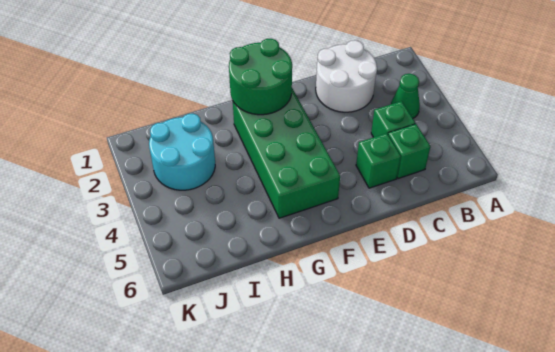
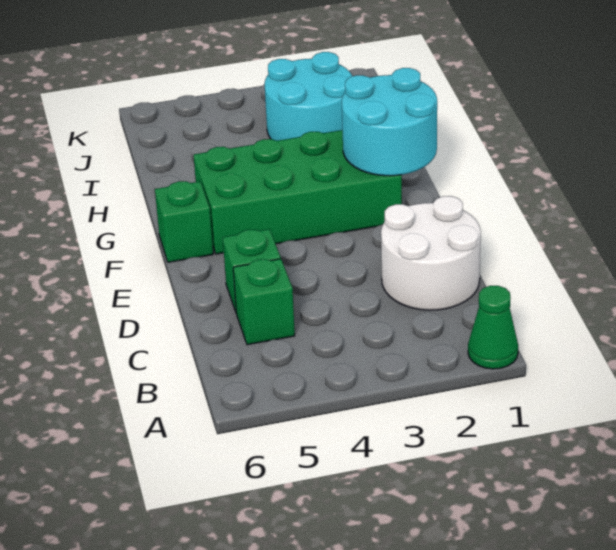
green cone B3 level 1 -> green cone A1 level 1
green brick C4 level 1 -> green brick F6 level 1
green round brick F1:G2 level 2 -> cyan round brick F1:G2 level 2

